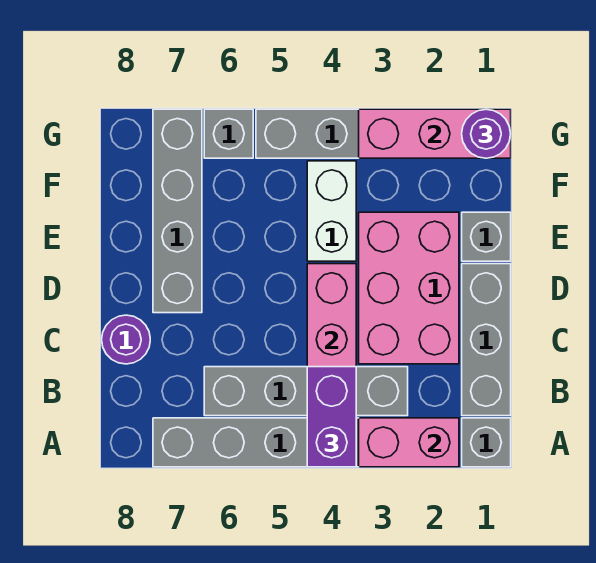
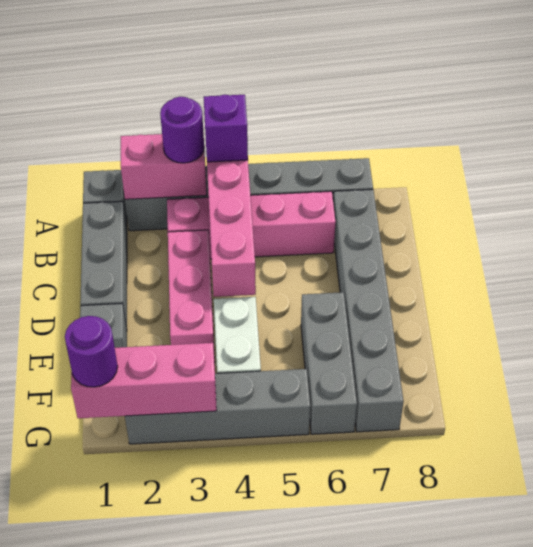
purple brick A4:B4 level 3 -> purple brick A4 level 3
grey brick B3:B6 level 1 -> pink brick B3:B6 level 1
pink brick C2:E3 level 1 -> pink brick C3:E3 level 1
purple round brick C8 level 1 -> purple round brick A3 level 3
grey brick D7:G7 level 1 -> grey brick B7:G7 level 1
grey brick G6 level 1 -> grey brick E6:G6 level 1

